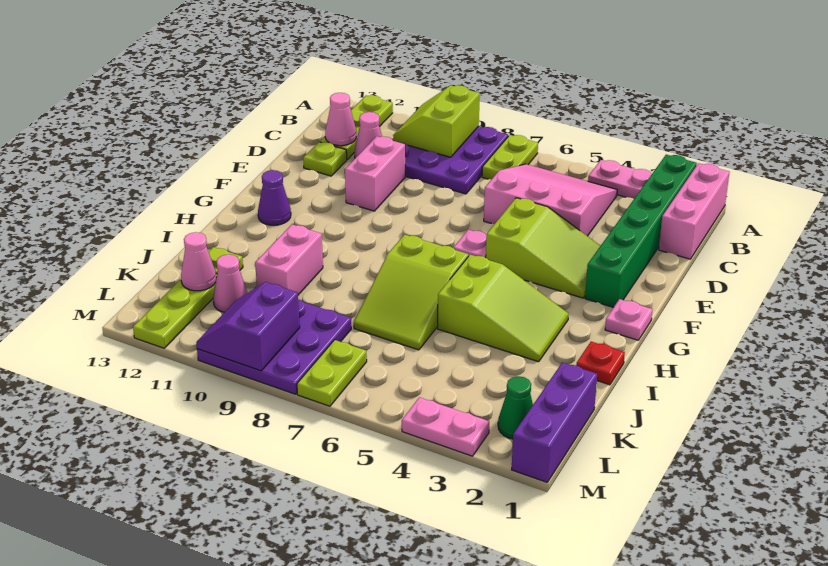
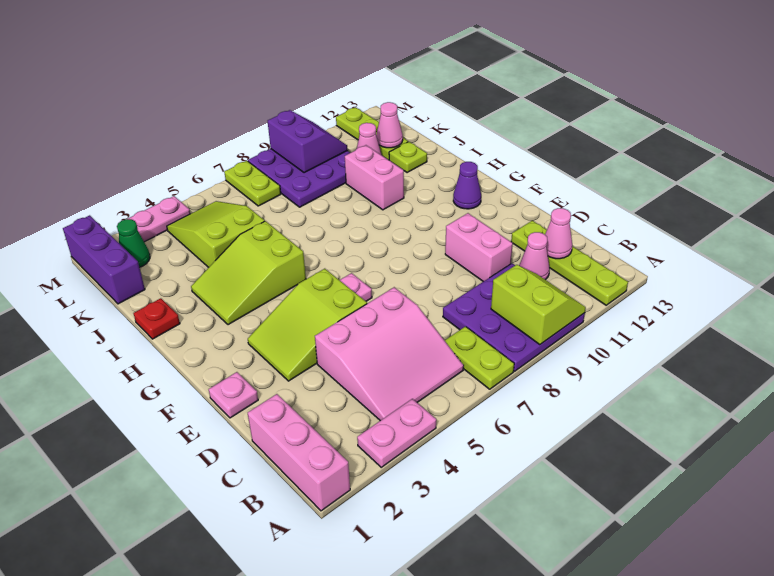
green brick A2:F2 level 1 -> none
pink plate G1 level 1 -> pink plate E1 level 1
lime slope H6:J7 level 1 top H -> lime slope J4:L5 level 1 top J

